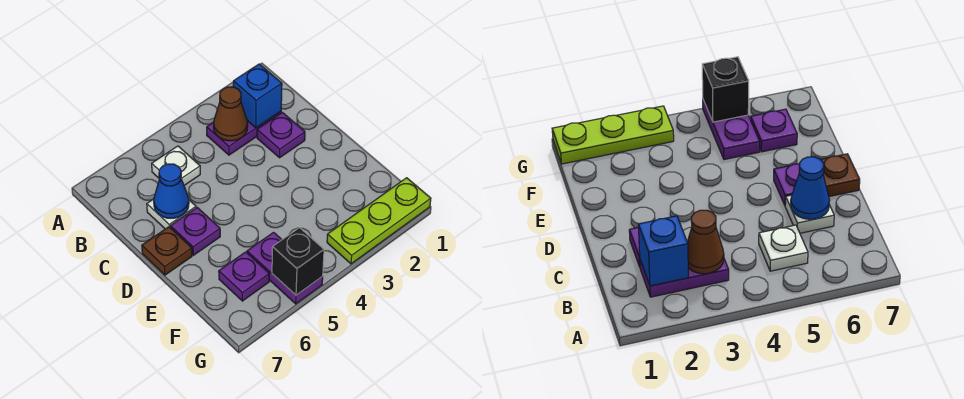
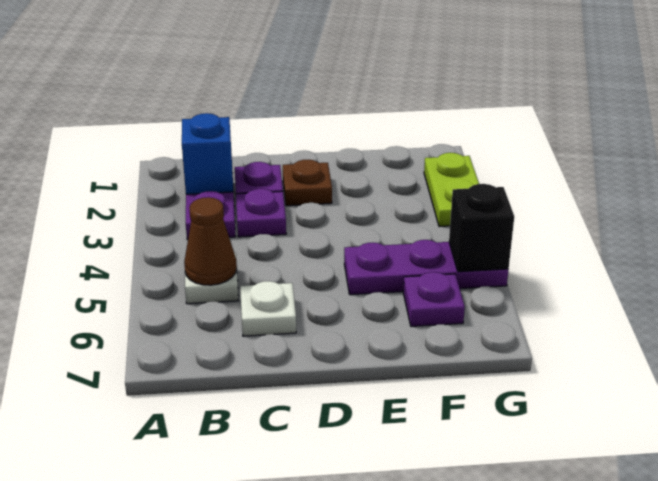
brown cone B3 level 2 -> brown cone B5 level 2
blue cone C6 level 2 -> none
purple plate D6 level 1 -> purple plate C3 level 1
brown plate D7 level 1 -> brown plate D2 level 1
purple plate F5:G5 level 1 -> purple plate E5:G5 level 1
lime plate G1:G3 level 1 -> lime plate G2:G3 level 1

